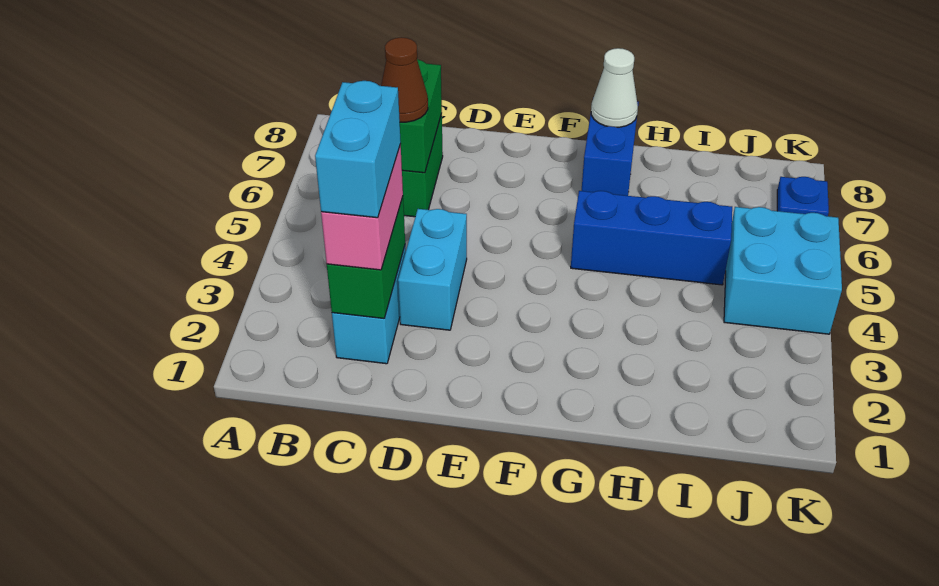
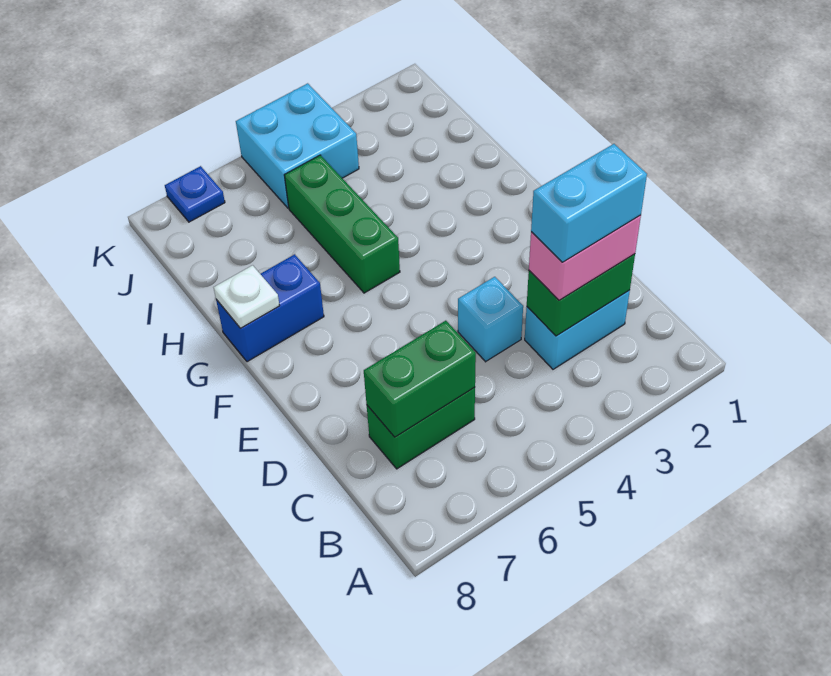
brown cone C6 level 3 -> none
cyan brick D3:D4 level 1 -> cyan brick D4 level 1
blue brick G5:I5 level 1 -> green brick G5:I5 level 1
white cone G8 level 2 -> white plate G8 level 2

